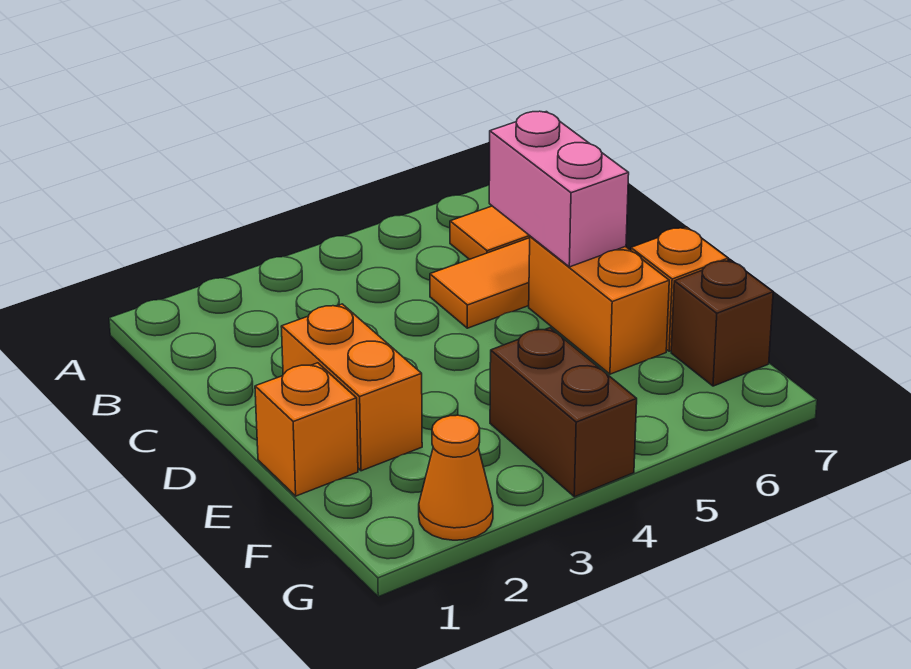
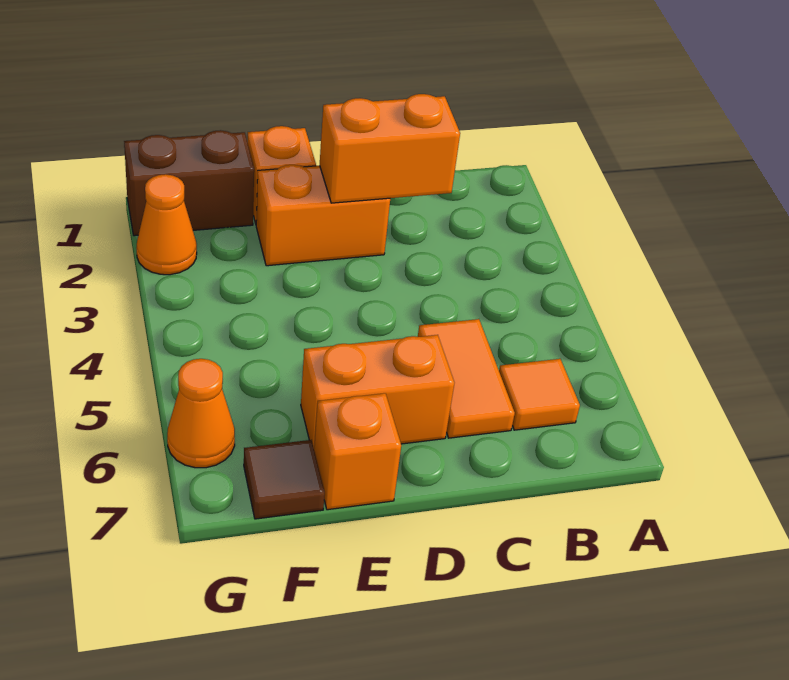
none -> orange brick C2:D2 level 2
pink brick C6:D6 level 2 -> none
brown brick F4:G4 level 1 -> brown brick F1:G1 level 1
brown brick F7 level 1 -> brown tile F7 level 1
none -> orange cone G6 level 1

